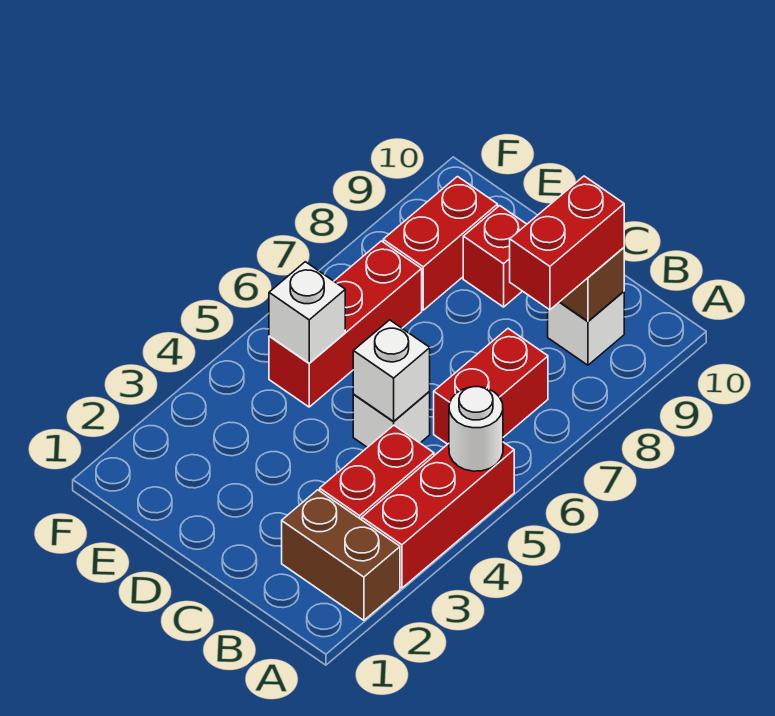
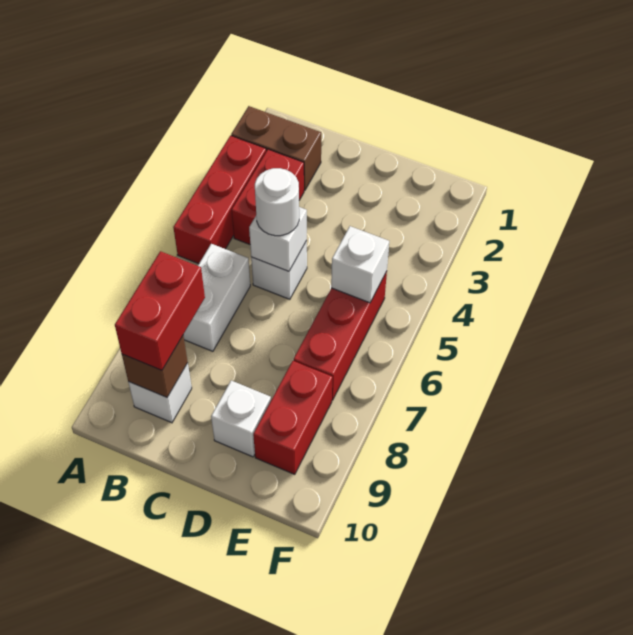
white round brick A5 level 2 -> white round brick C5 level 3
red brick B6:B7 level 1 -> white brick B6:B7 level 1
red brick D9 level 1 -> white brick D9 level 1

